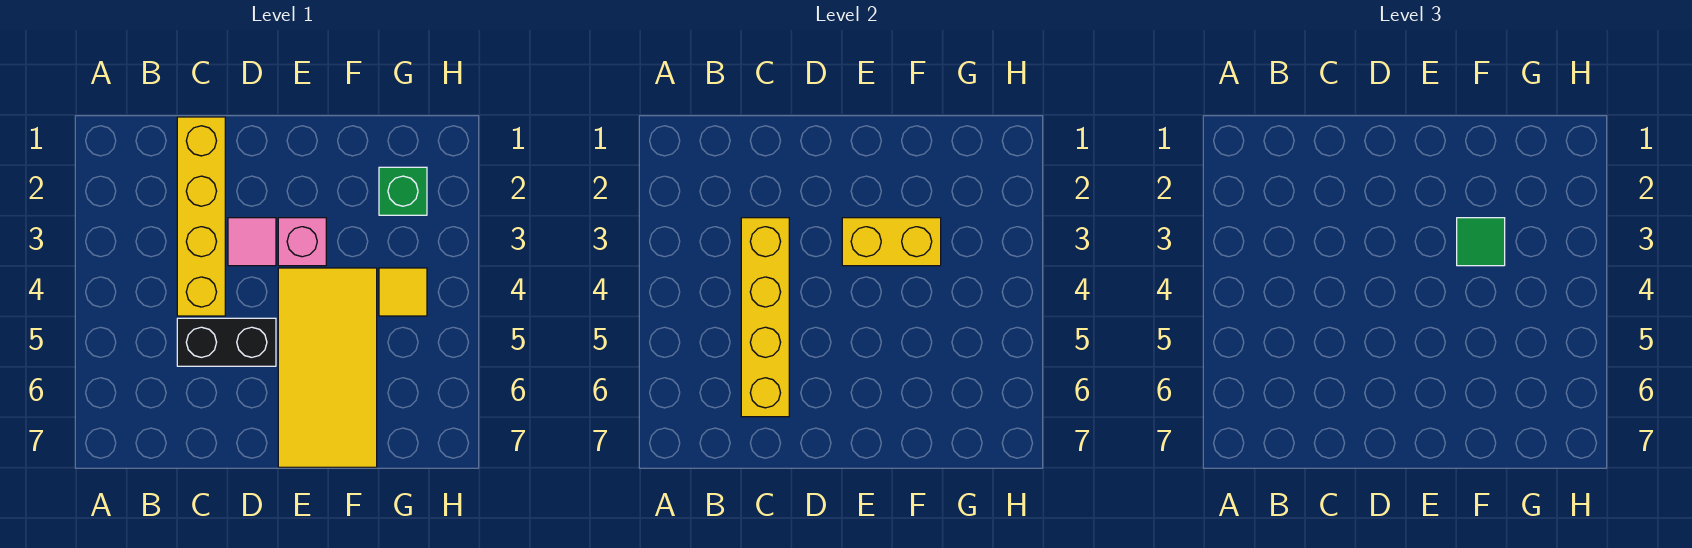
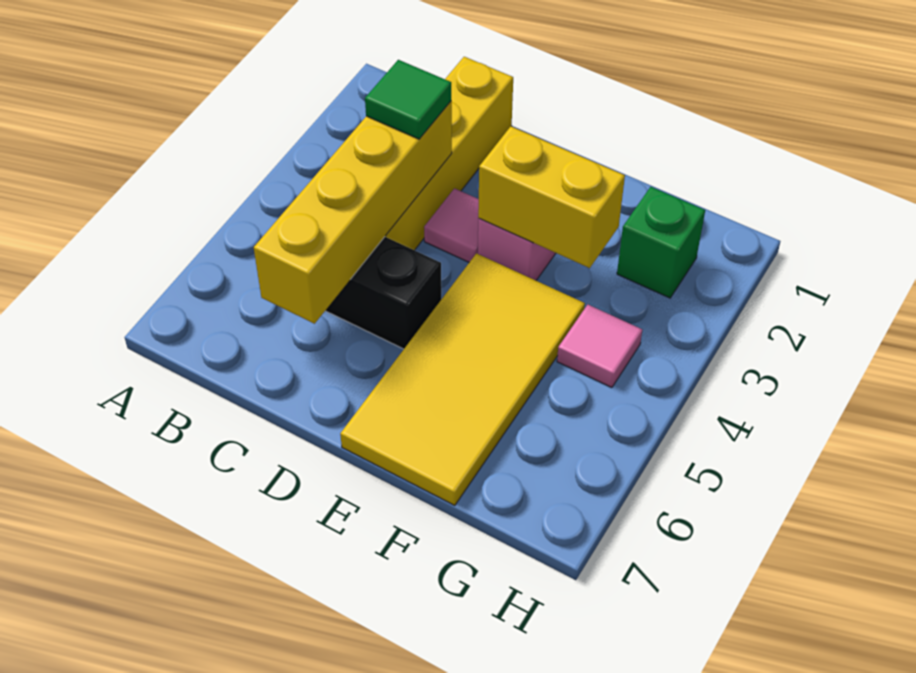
green tile F3 level 3 -> green tile C3 level 3
yellow tile G4 level 1 -> pink tile G4 level 1

